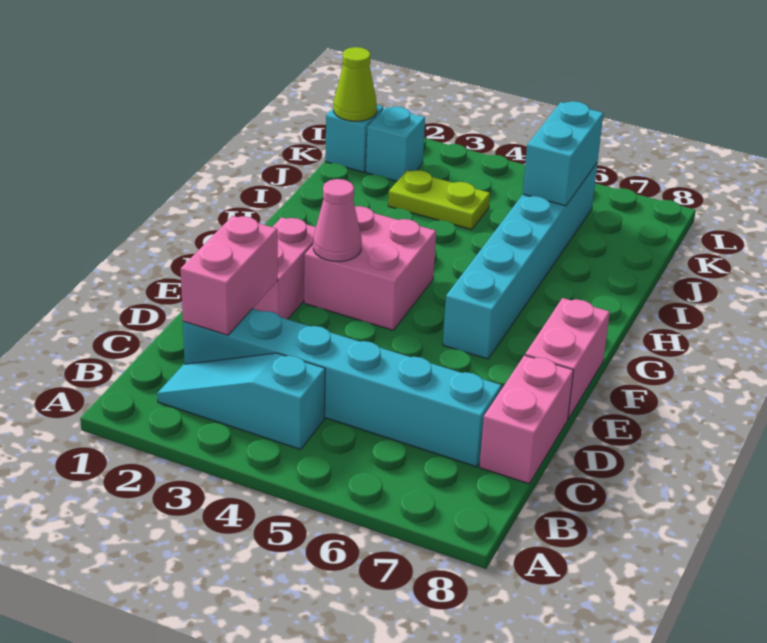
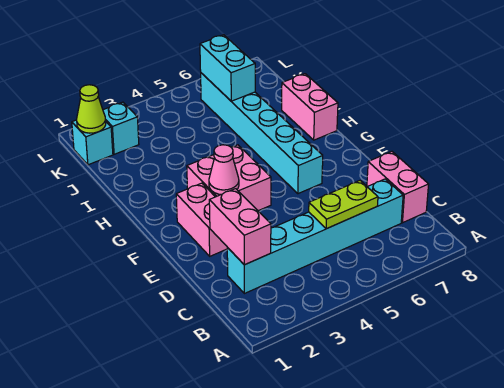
cyan slope B2:B4 level 1 top 4 -> none
pink brick E8:F8 level 1 -> pink brick H8:I8 level 1
lime plate J3:J4 level 1 -> lime plate C5:C6 level 2

